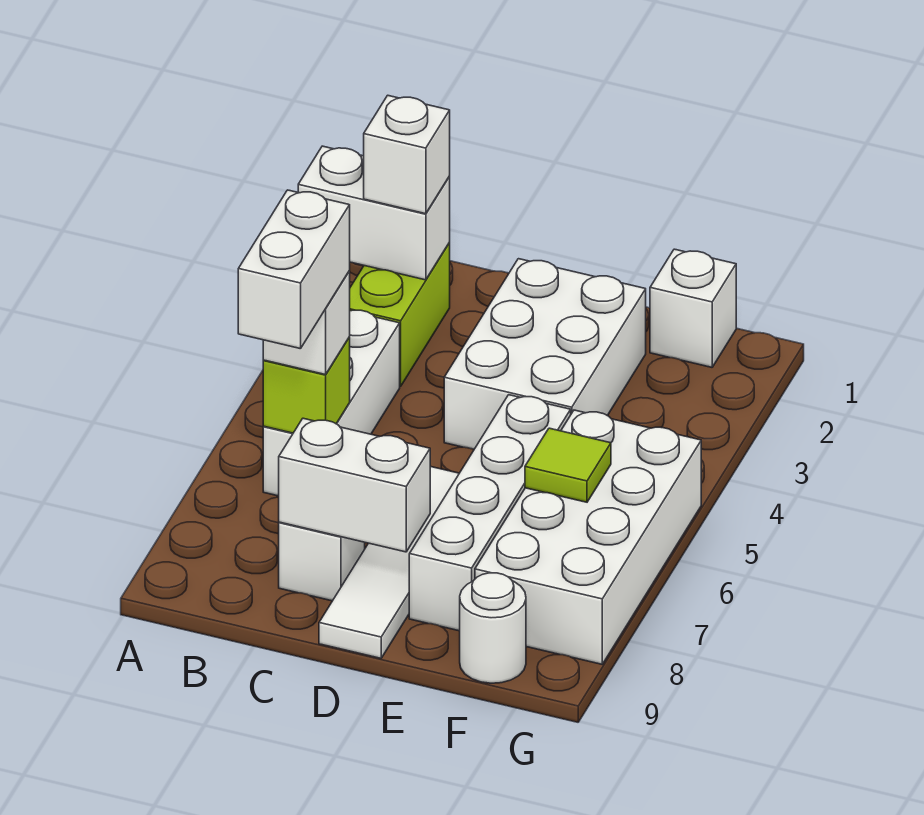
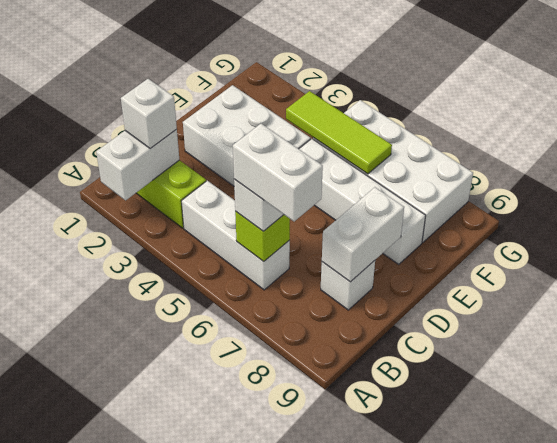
white tile D6:D9 level 1 -> none
white brick F1 level 1 -> none
lime tile F6 level 2 -> lime tile F4:F6 level 2
white round brick F9 level 1 -> none

